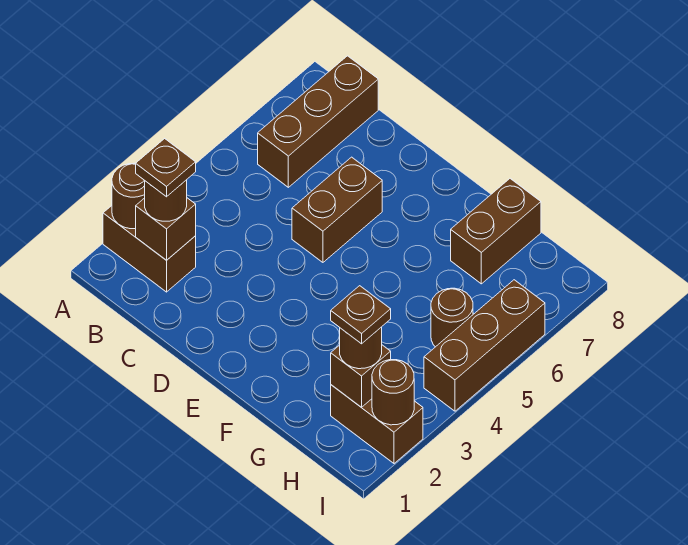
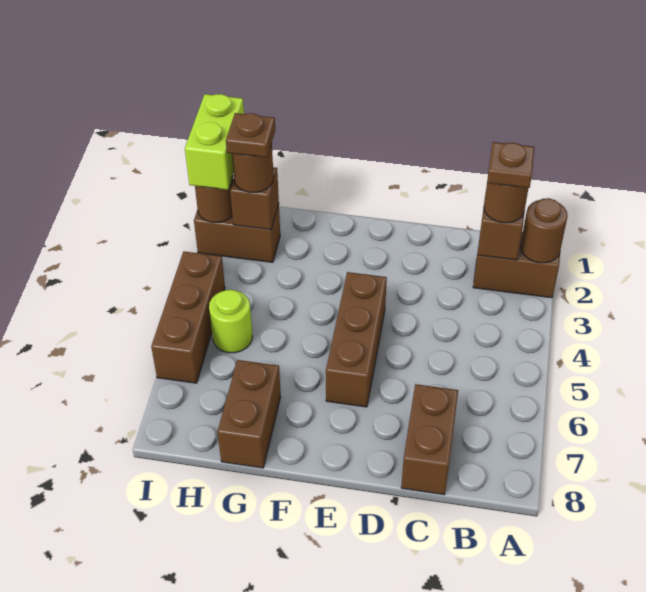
brown brick B6:B8 level 1 -> brown brick E4:E6 level 1
brown brick D5:D6 level 1 -> brown brick C7:C8 level 1
brown round brick H5 level 1 -> lime round brick H5 level 1
none -> lime brick I1:I2 level 3

